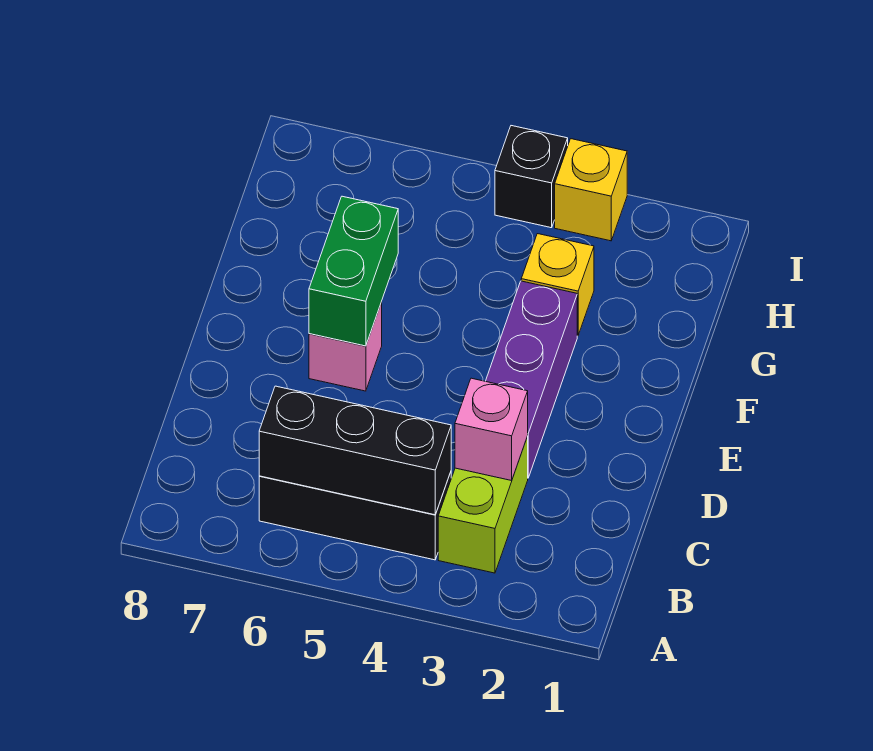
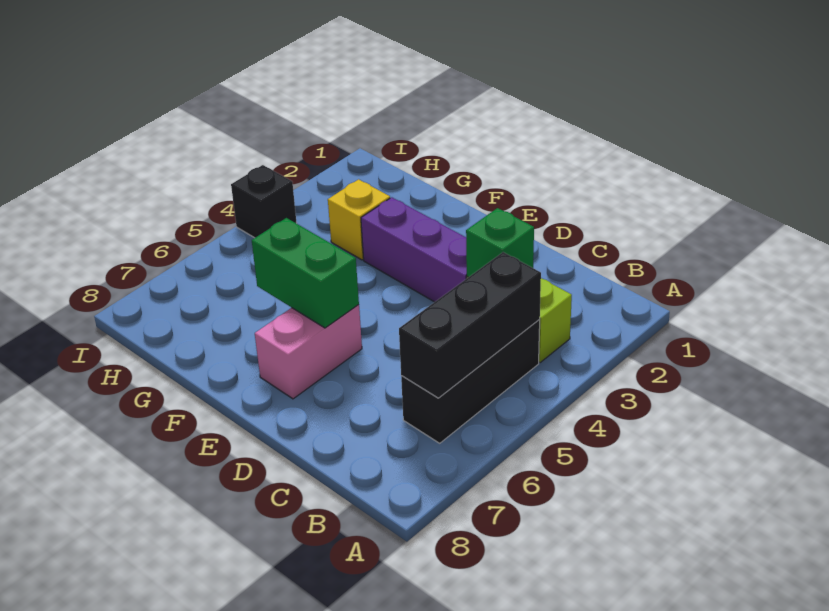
pink brick C3 level 2 -> green brick C3 level 2
pink brick E6 level 1 -> pink brick E6:E7 level 1
yellow brick I3 level 1 -> none

